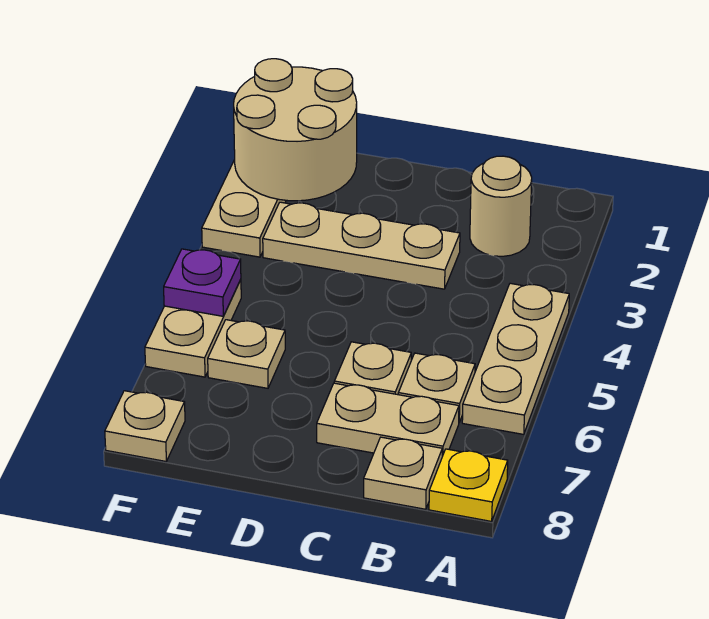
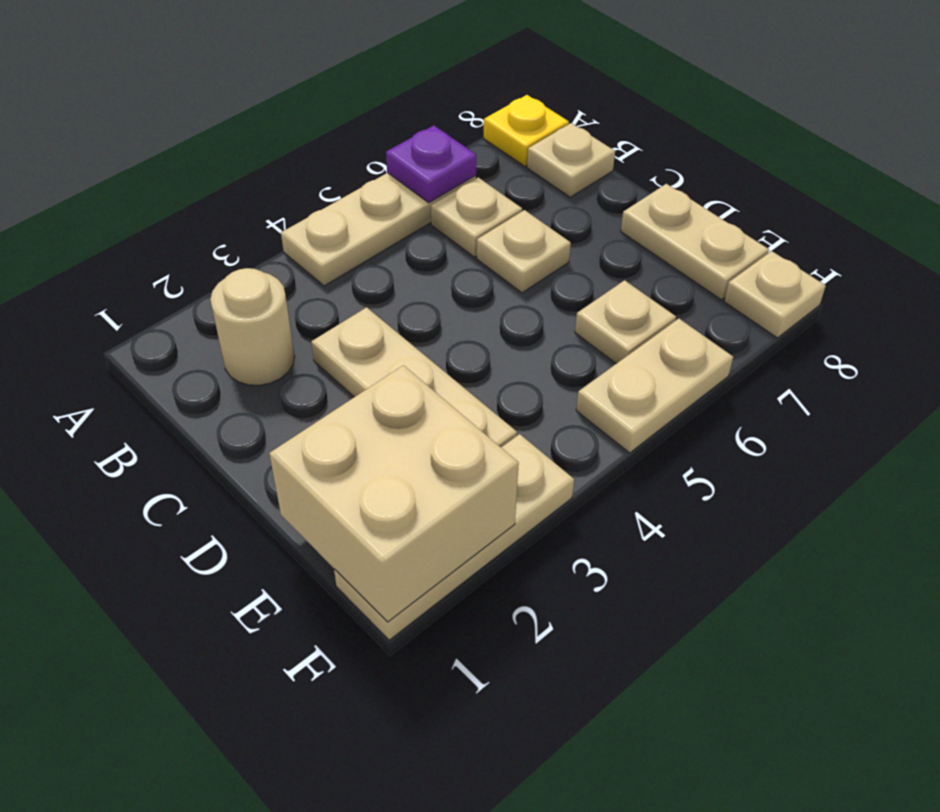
tan plate B7:C7 level 1 -> tan plate D8:E8 level 1
tan round brick E1:F2 level 2 -> tan brick E1:F2 level 2
purple plate F5 level 2 -> purple plate A6 level 2

